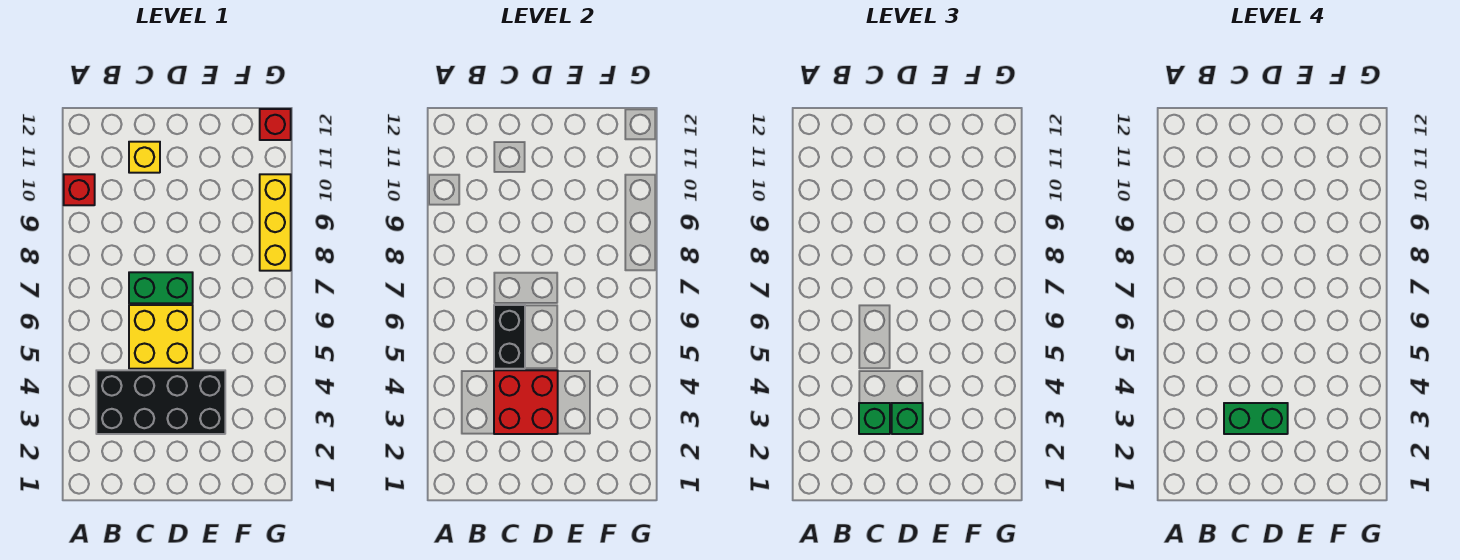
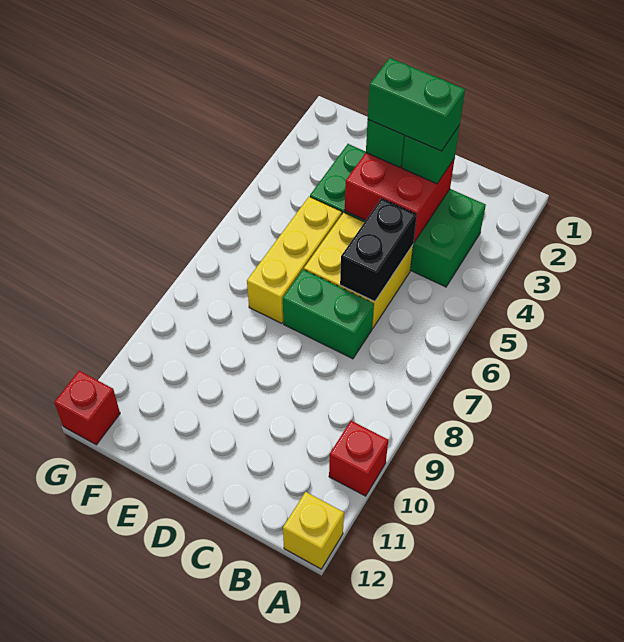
black brick B3:E4 level 1 -> green brick B3:E4 level 1
yellow brick C11 level 1 -> yellow brick A12 level 1
yellow brick G8:G10 level 1 -> yellow brick E5:E7 level 1

